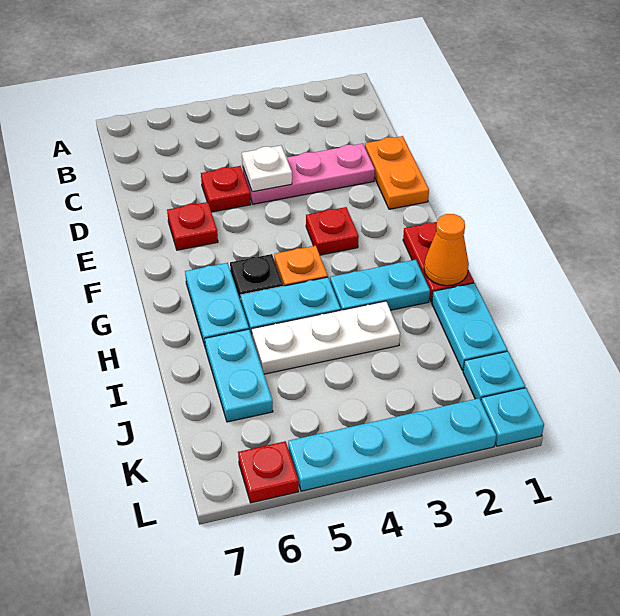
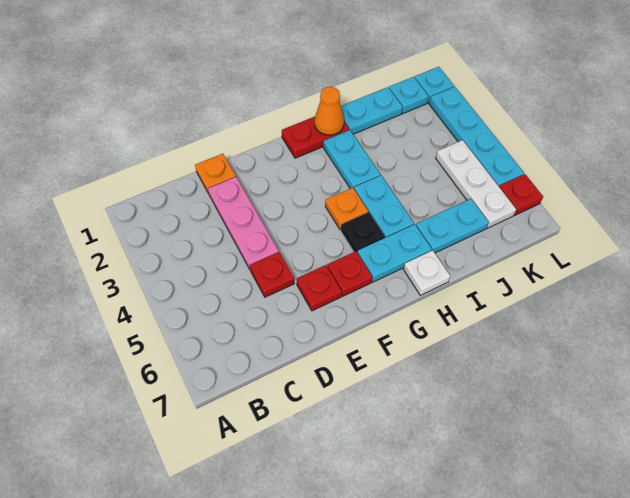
orange plate D1:E1 level 1 -> orange plate D1 level 1
white plate D4 level 2 -> white plate H7 level 1
red plate F3 level 1 -> red plate F6 level 1
white plate I3:I5 level 1 -> white plate K4:K6 level 1

